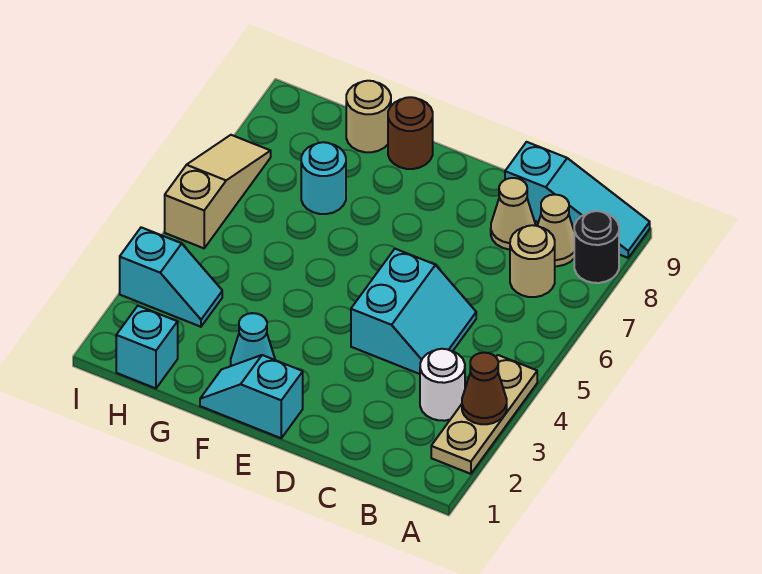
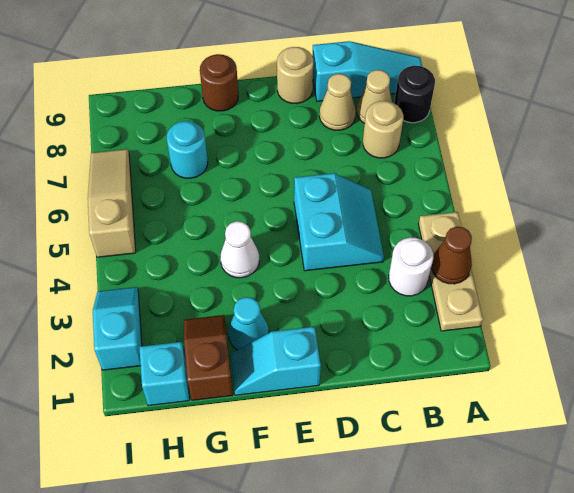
none -> white cone F4 level 1
none -> brown slope G1:G2 level 1 top 1
tan round brick G9 level 1 -> tan round brick D9 level 1
cyan slope H3:I3 level 1 top I -> cyan slope I2:I3 level 1 top 2

